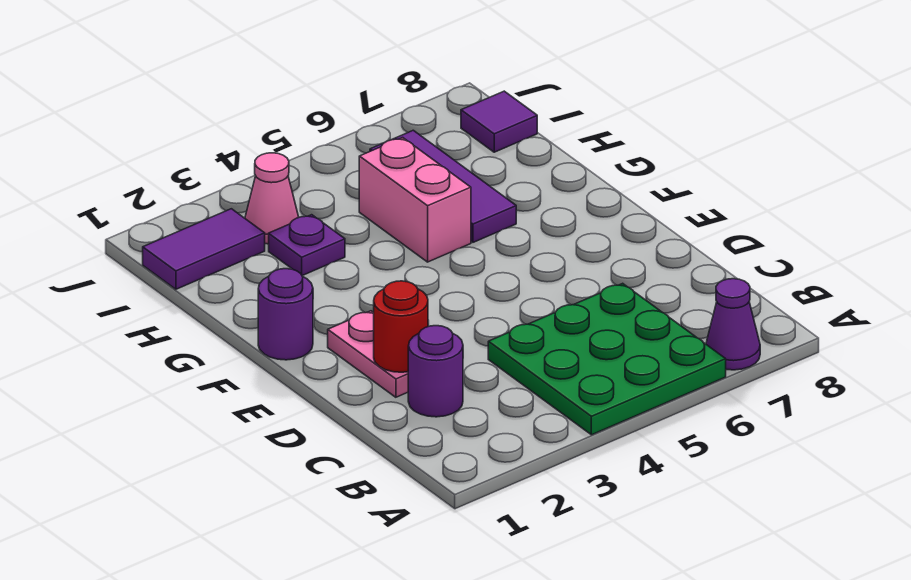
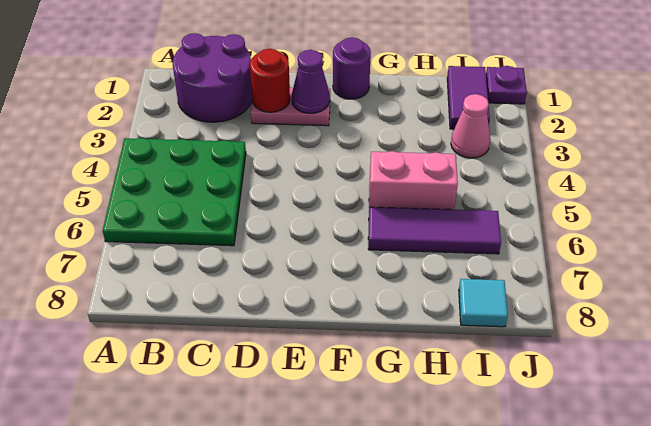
purple cone A7 level 1 -> purple cone E2 level 2
purple round brick C2 level 1 -> purple round brick B1:C2 level 1
purple plate H3 level 1 -> purple plate J1 level 1
purple tile I8 level 1 -> cyan tile I8 level 1

